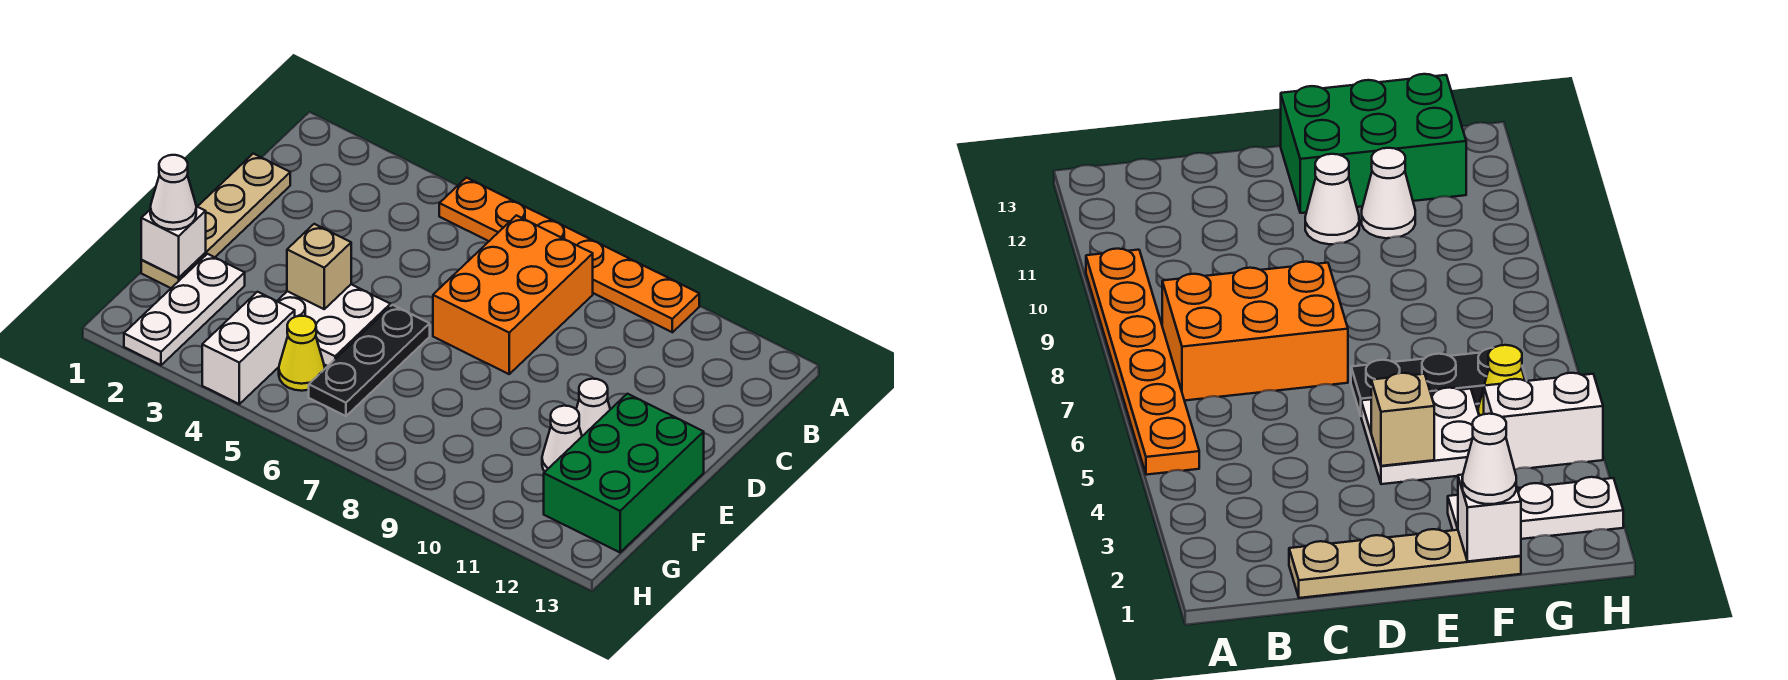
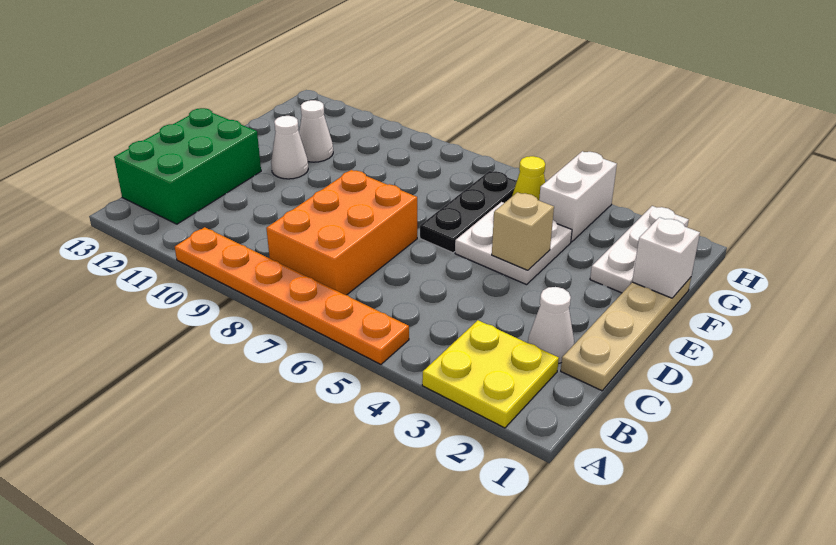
none -> yellow plate A2:B3 level 1
green brick E12:G13 level 1 -> green brick B12:D13 level 1
white cone F1 level 3 -> white cone C2 level 1

